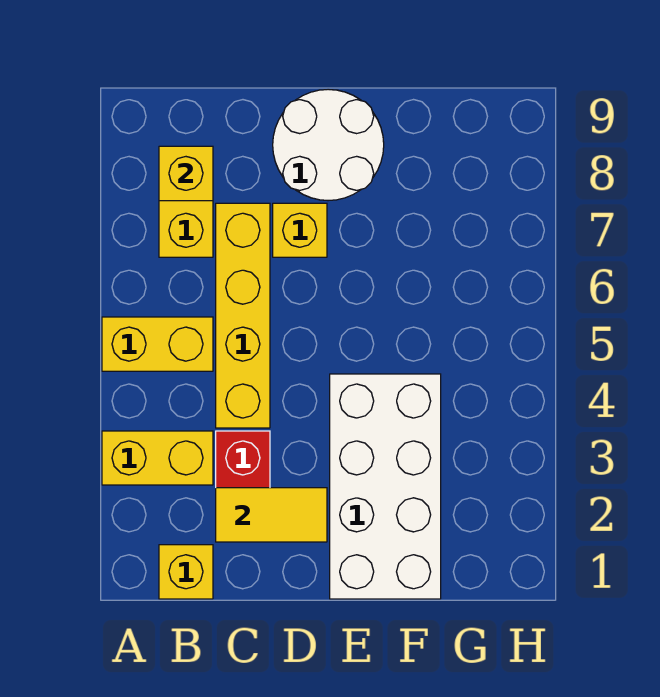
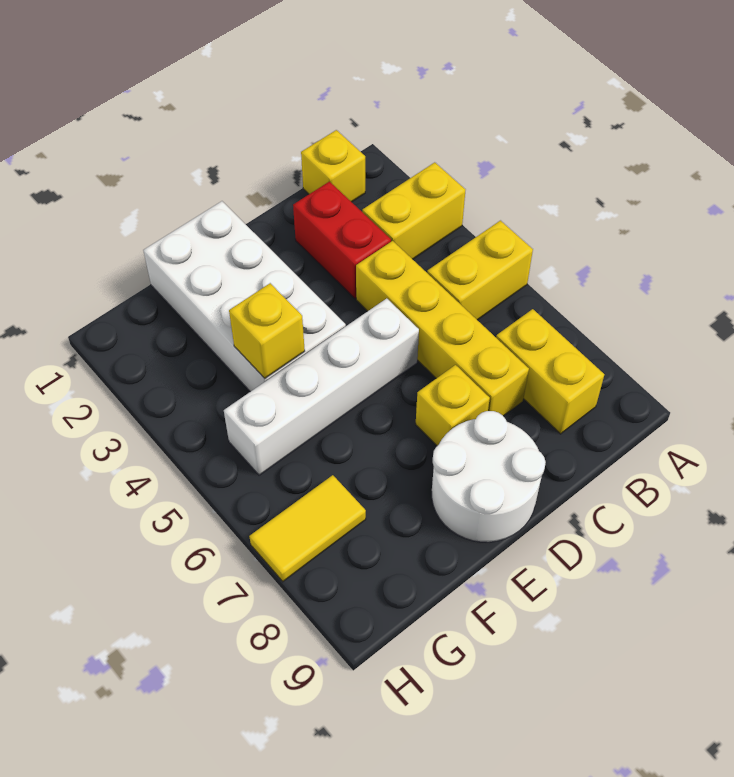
yellow brick B8 level 2 -> yellow brick F4 level 2
yellow tile C2:D2 level 2 -> yellow tile G7:H7 level 1
none -> white brick D5:G5 level 1

